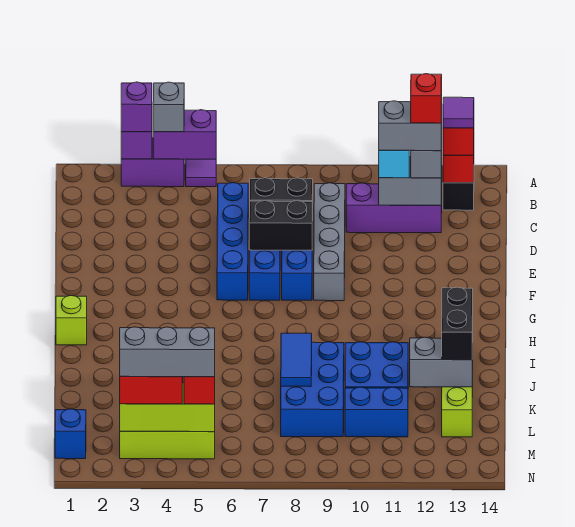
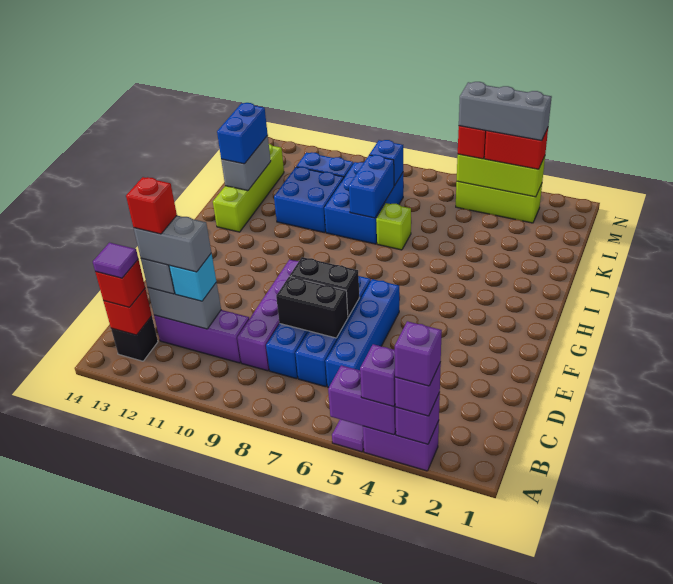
none -> purple brick A3 level 4
grey brick A4 level 3 -> purple brick A4 level 3
grey brick C9:F9 level 1 -> purple brick C9:F9 level 1
lime brick H1 level 1 -> lime brick J7 level 1
blue tile J8:K8 level 2 -> blue brick J8:K8 level 2
black brick J13:K13 level 3 -> blue brick J13:K13 level 3
grey brick K12:K13 level 2 -> grey brick J13:K13 level 2
blue brick M1 level 1 -> blue brick L8 level 2

